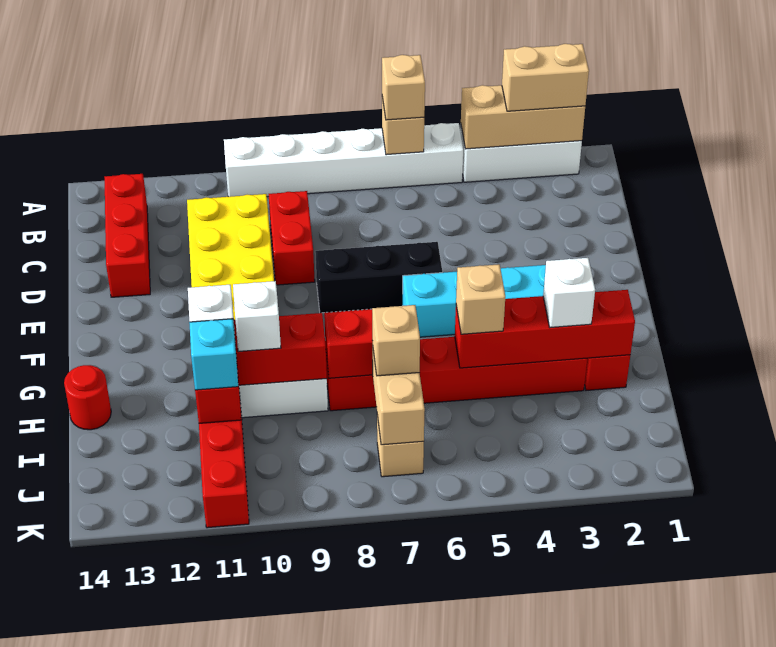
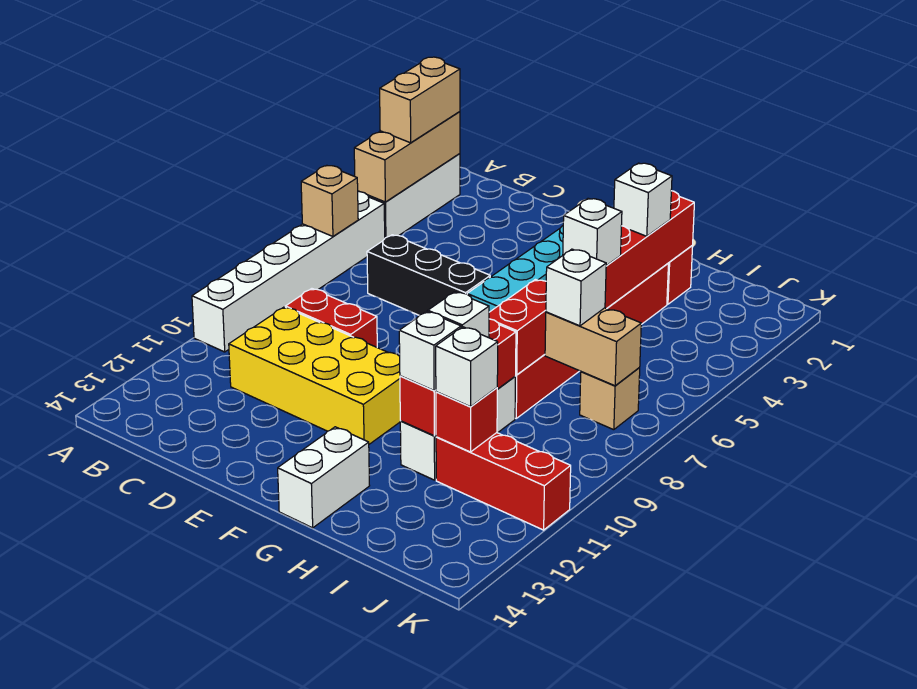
tan brick A6 level 3 -> none
red brick B13:D13 level 1 -> none
black brick E6:E8 level 1 -> black brick C6:E6 level 1
none -> white brick G13:G14 level 1
tan brick H5 level 3 -> white brick H5 level 3
red round brick H14 level 1 -> none
tan brick I7 level 3 -> white brick I7 level 3
cyan brick I11 level 3 -> white brick I11 level 3

